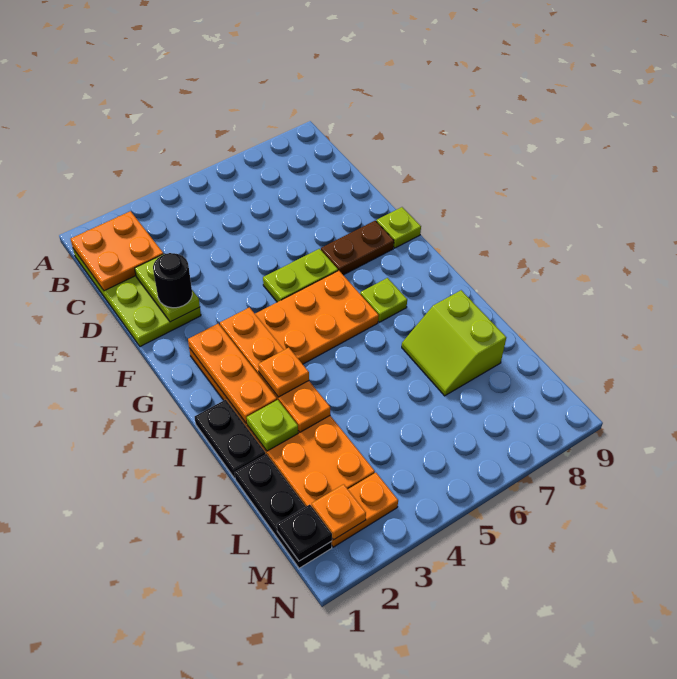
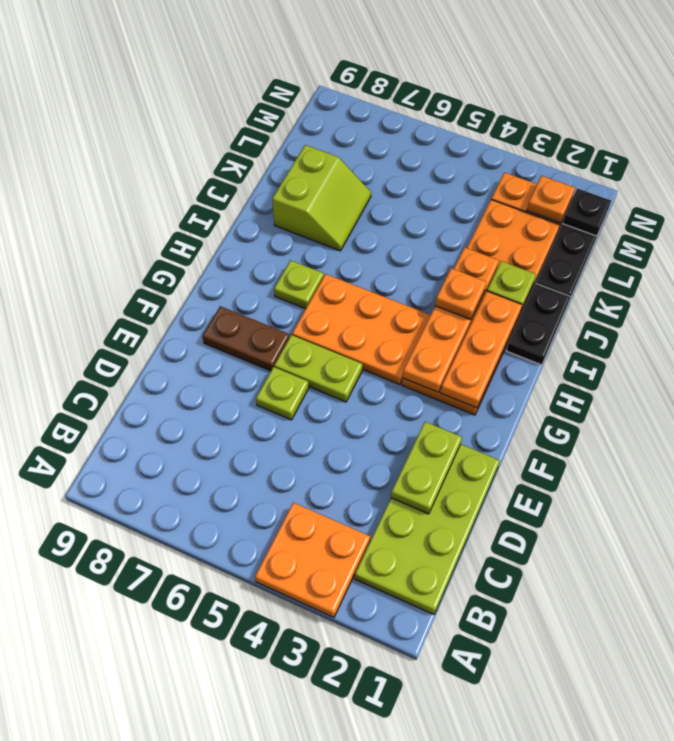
orange plate B1:C2 level 2 -> orange plate A3:B4 level 1
black round brick E2 level 3 -> none
lime plate F9 level 1 -> lime plate E6 level 1

